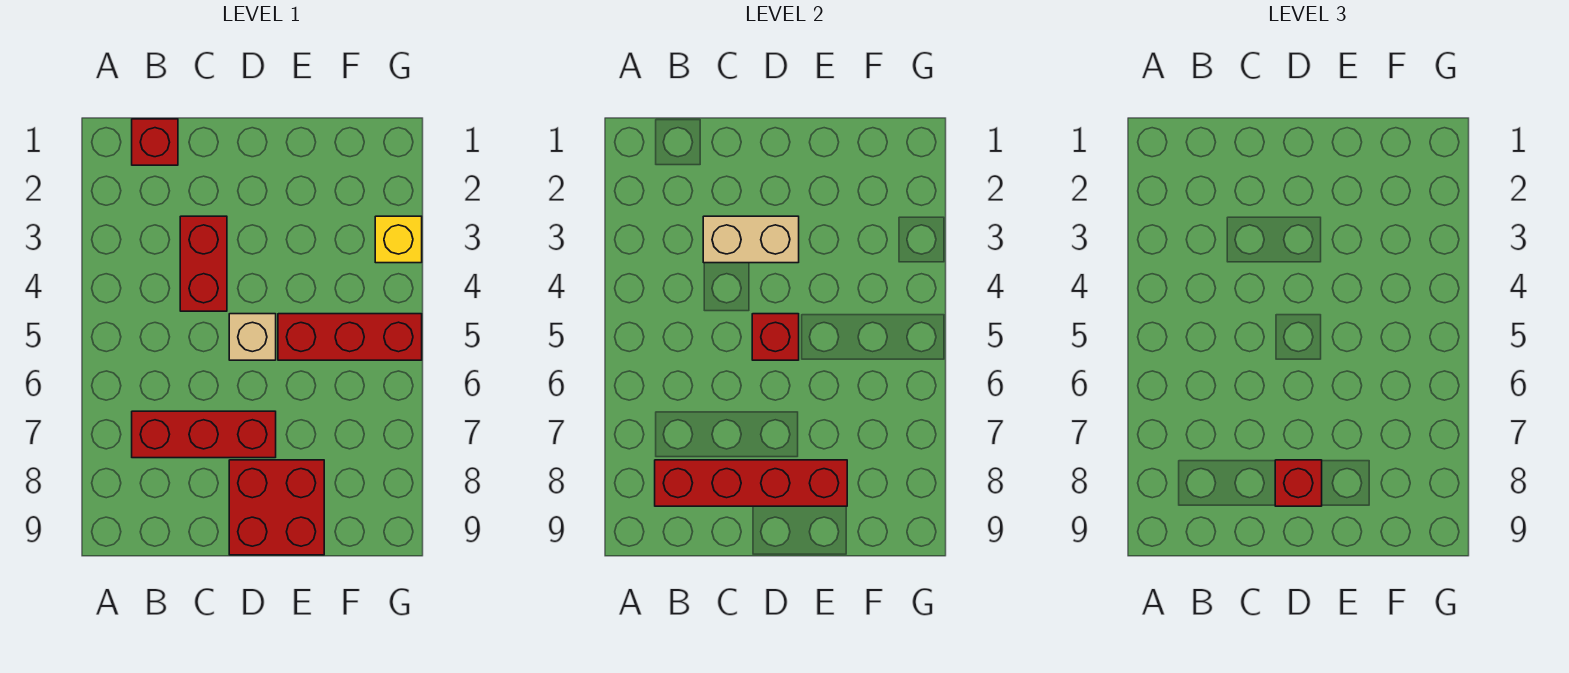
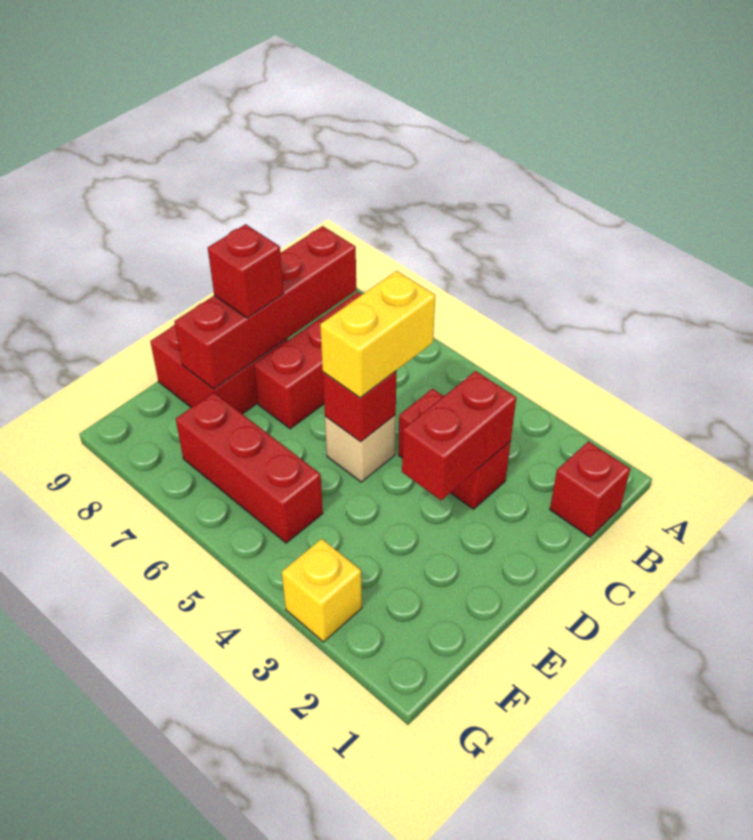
tan brick C3:D3 level 2 -> red brick C3:D3 level 2
none -> yellow brick C5:D5 level 3
red brick E5:G5 level 1 -> red brick F5:F7 level 1

